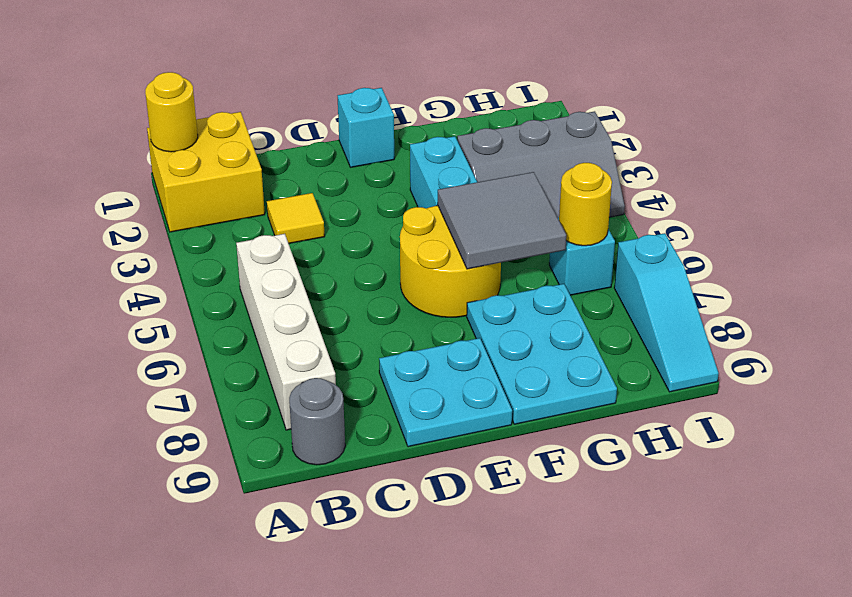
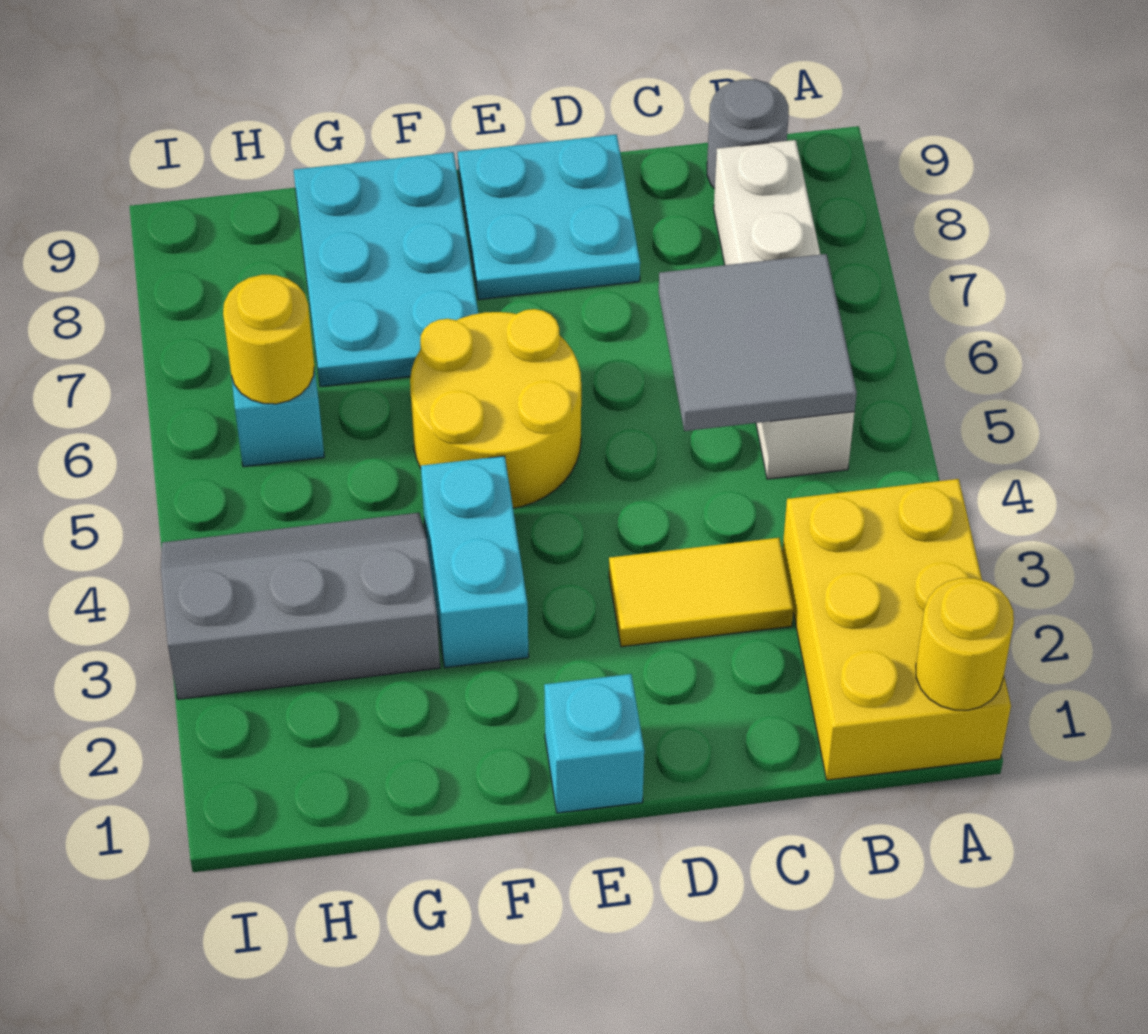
yellow brick A1:B2 level 1 -> yellow brick A1:B3 level 1
yellow tile C3 level 1 -> yellow tile C3:D3 level 1
grey tile F5:G6 level 2 -> grey tile B5:C6 level 2
cyan slope I7:I9 level 1 top 7 -> none

